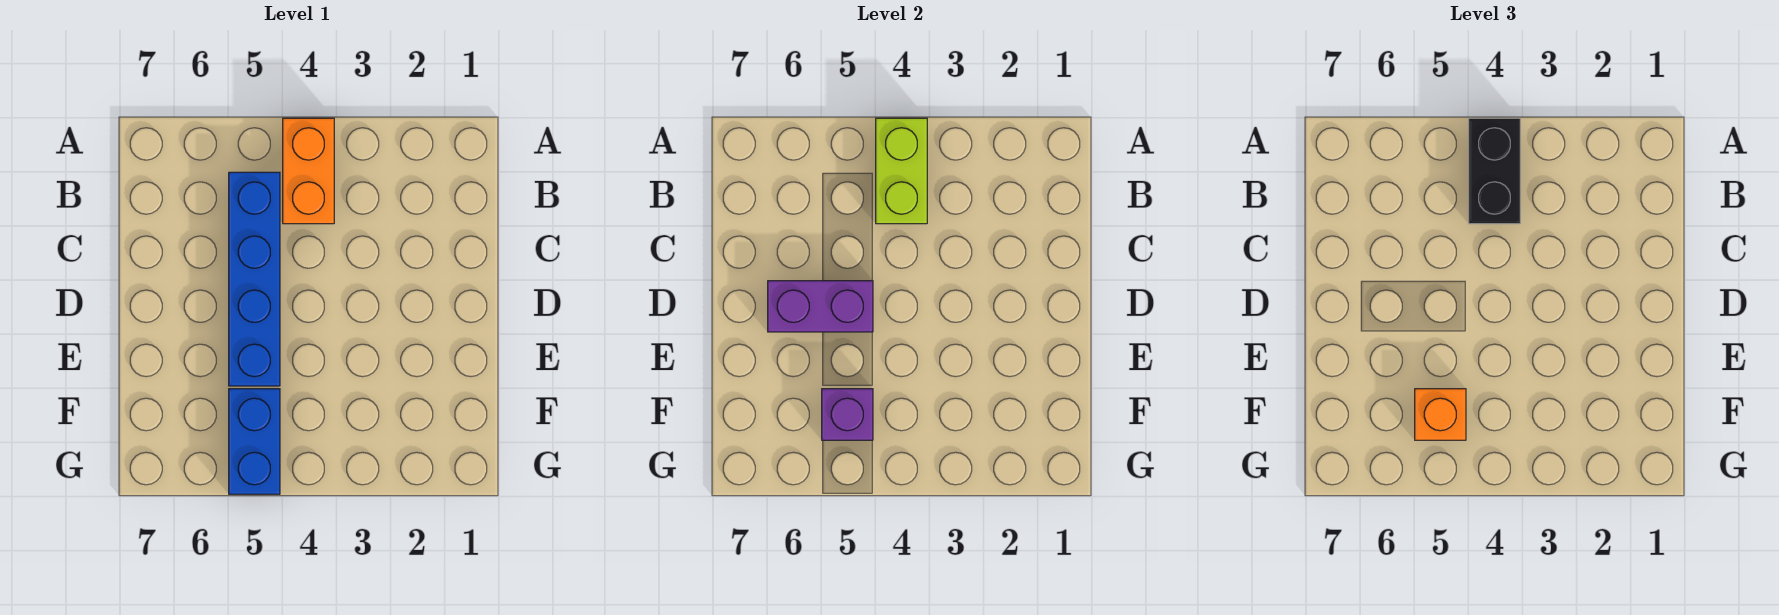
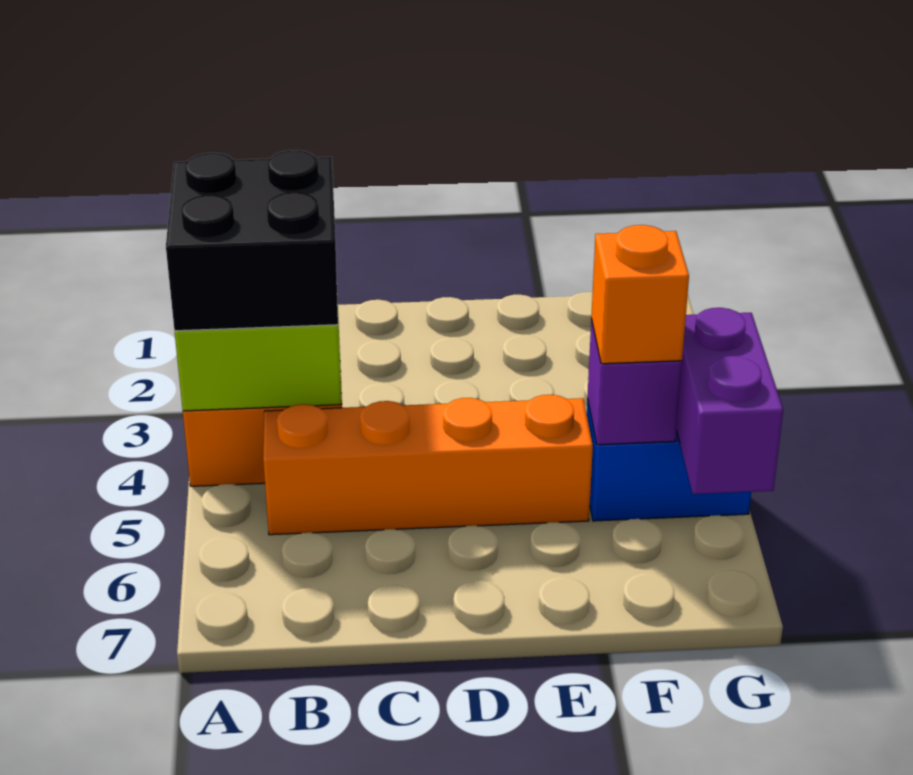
black brick A4:B4 level 3 -> black brick A3:B4 level 3
blue brick B5:E5 level 1 -> orange brick B5:E5 level 1
purple brick D5:D6 level 2 -> purple brick G5:G6 level 2

